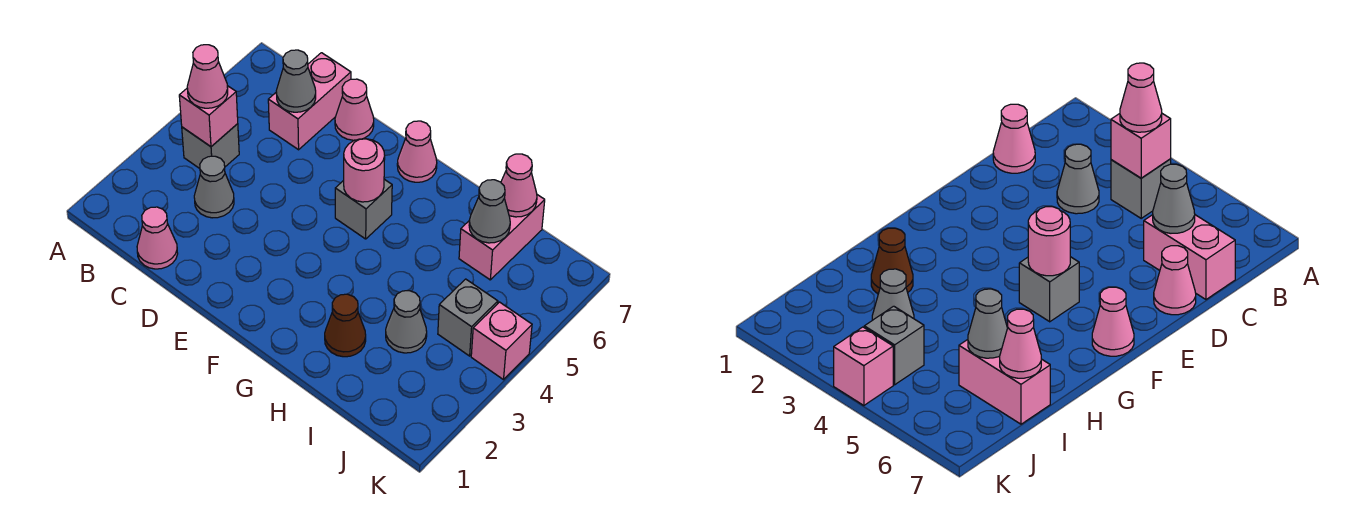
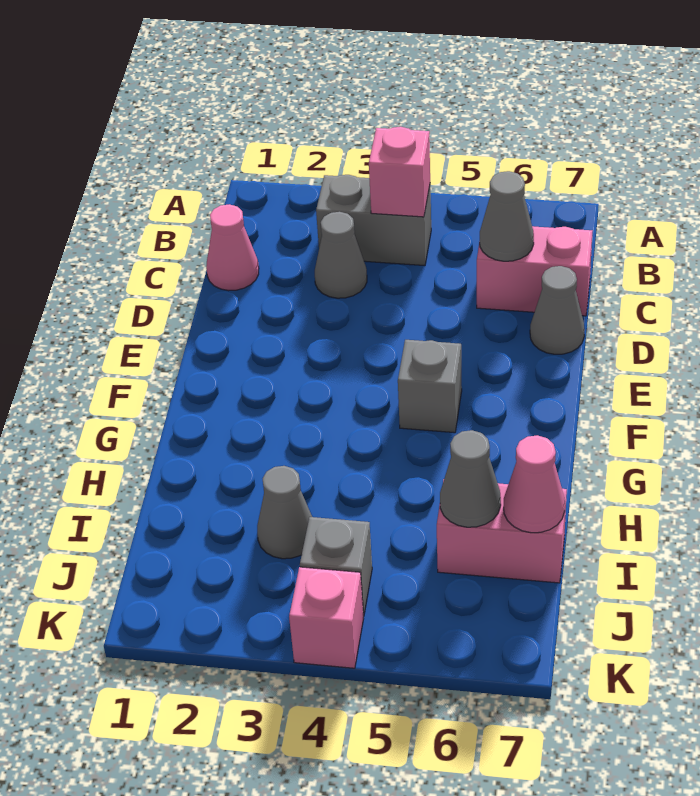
grey brick B4 level 1 -> grey brick B3:B4 level 1
pink cone B4 level 3 -> none
pink cone D7 level 1 -> grey cone D7 level 1
pink round brick F5 level 2 -> none
pink cone F7 level 1 -> none
brown cone H2 level 1 -> none

